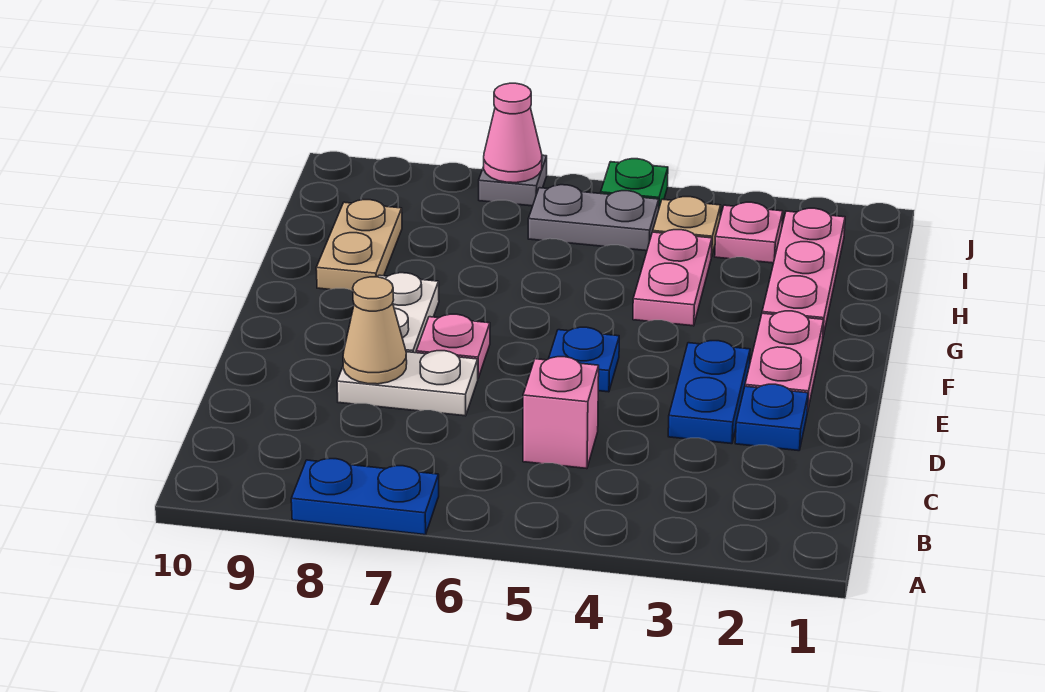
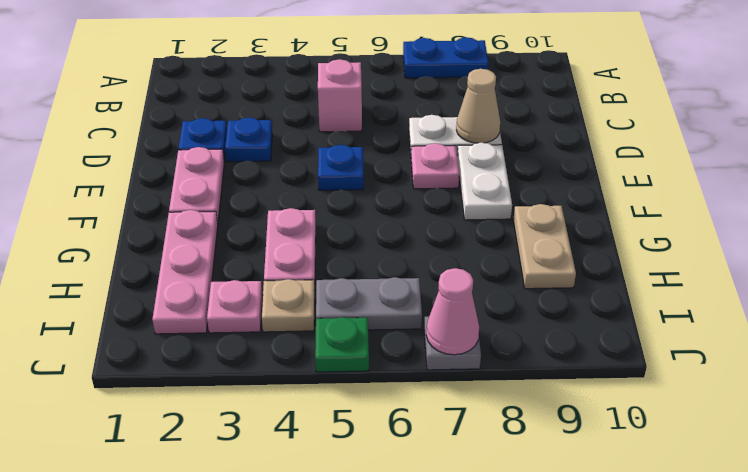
blue plate D3:E3 level 1 -> blue plate D3 level 1

